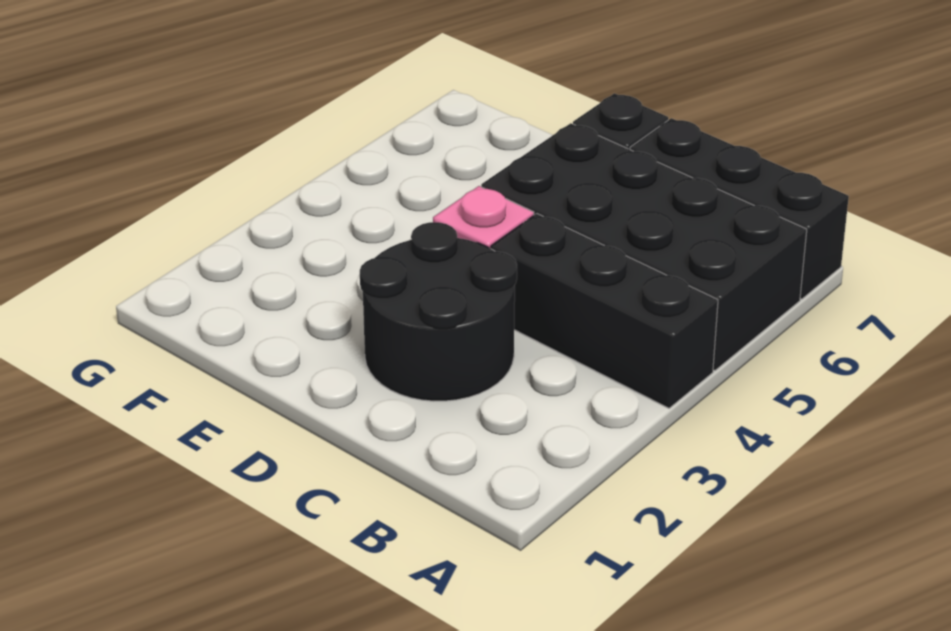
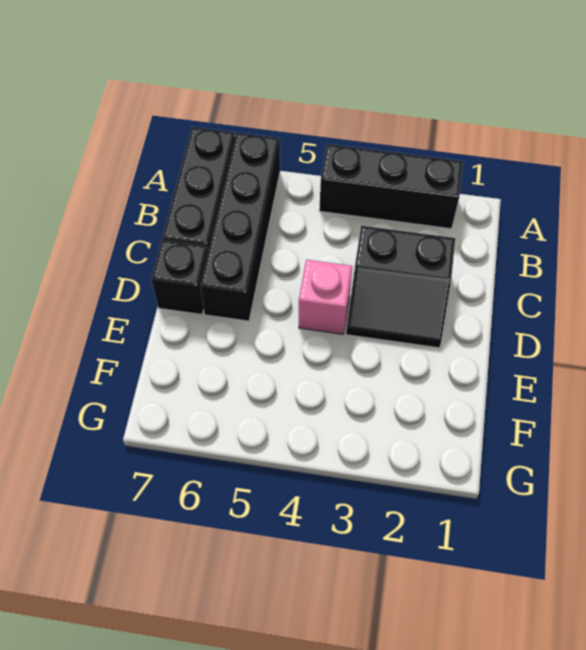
black brick A4:C4 level 1 -> black brick A2:A4 level 1
black brick A5:D6 level 1 -> black brick A6:D6 level 1
black round brick C2:D3 level 1 -> black slope C2:D3 level 1 top C

